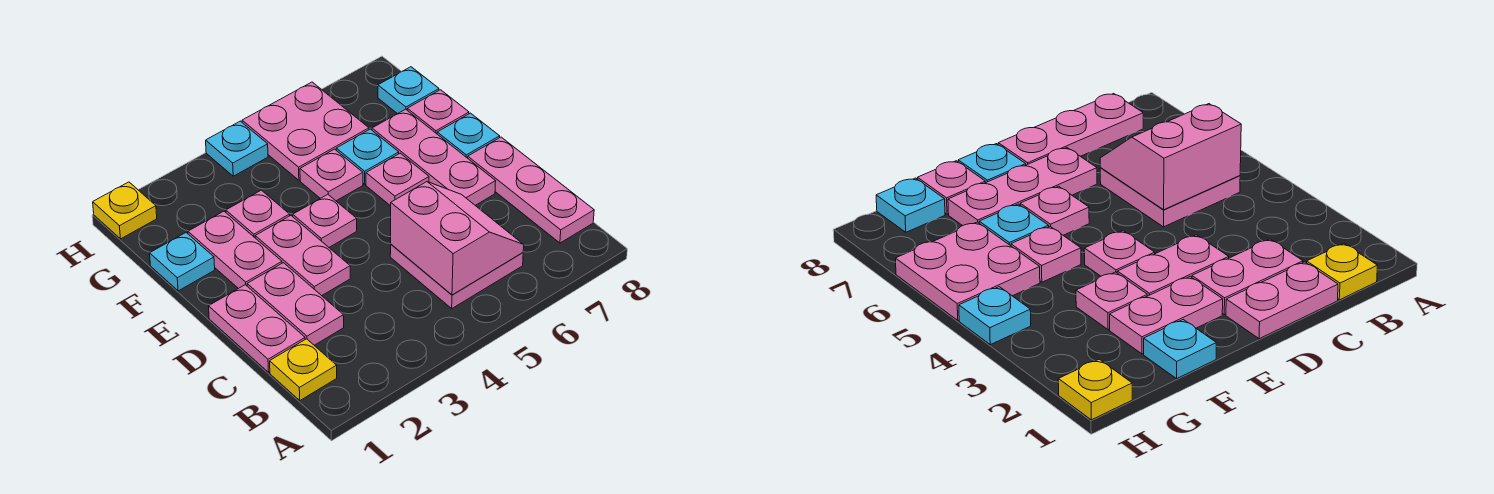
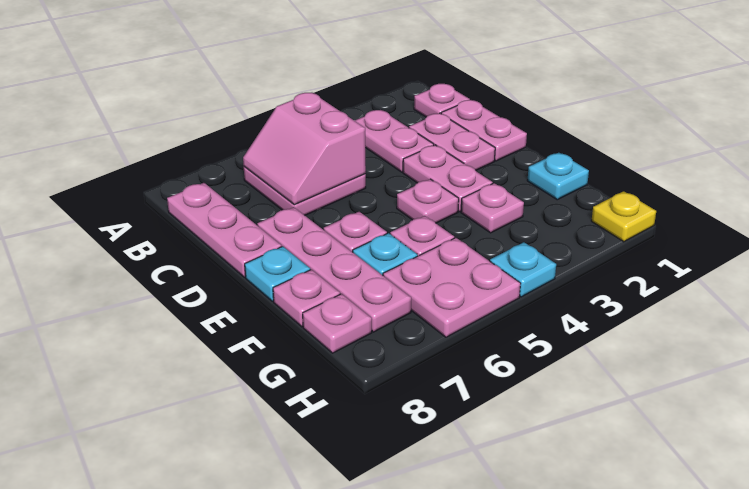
yellow plate B1 level 1 -> pink plate B1 level 1
pink plate D7:F7 level 1 -> pink plate D7:G7 level 1
pink plate E2:F2 level 1 -> pink plate B3:C3 level 1
cyan plate G8 level 1 -> pink plate G8 level 1

